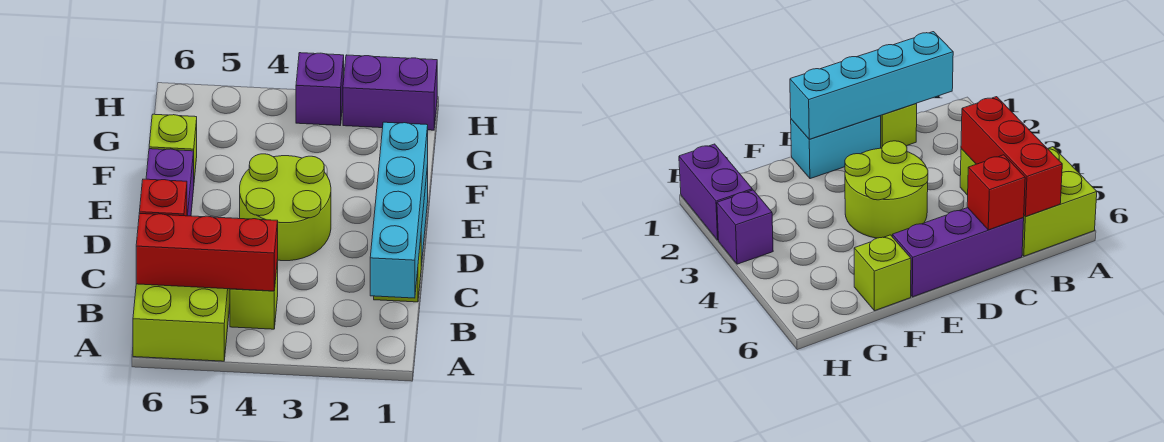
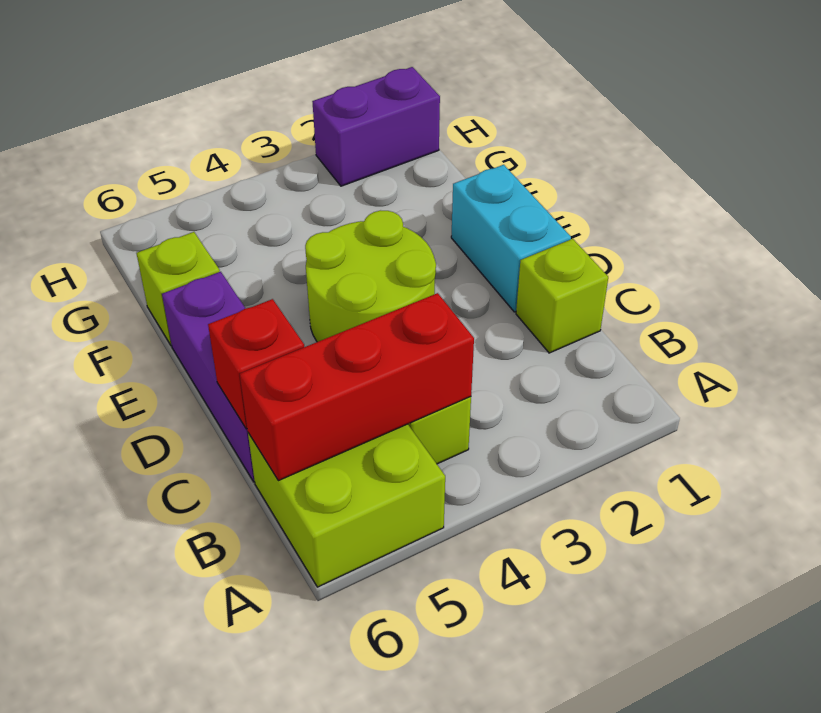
cyan brick B1:E1 level 2 -> none
purple brick H3 level 1 -> none

